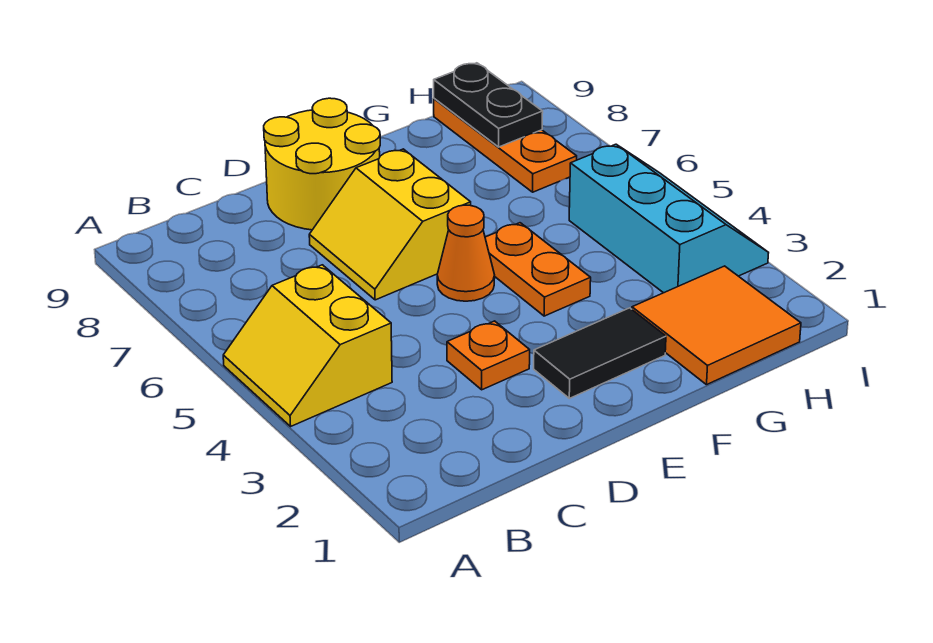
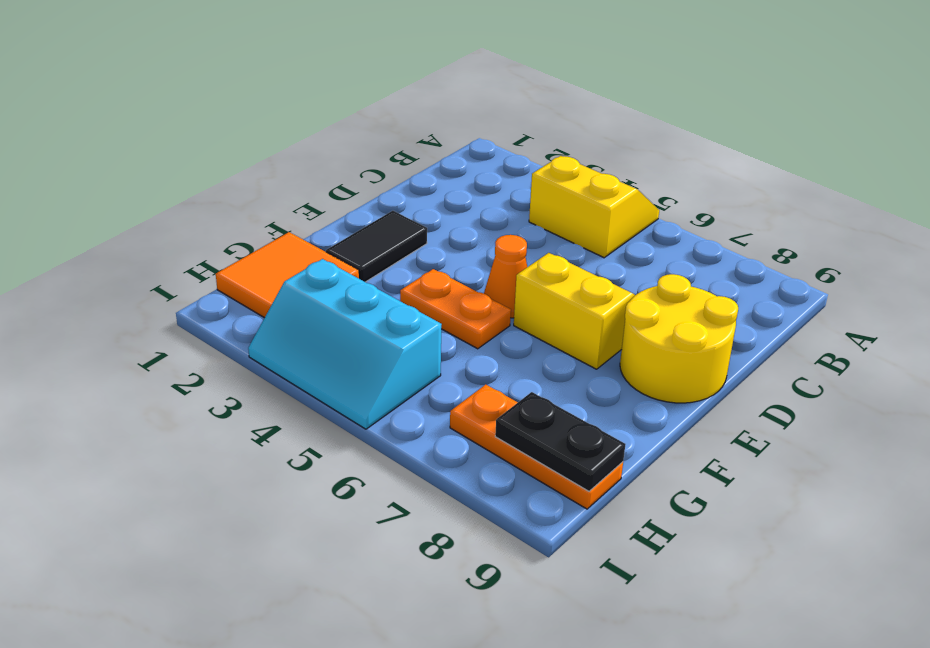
orange plate D3 level 1 -> none

